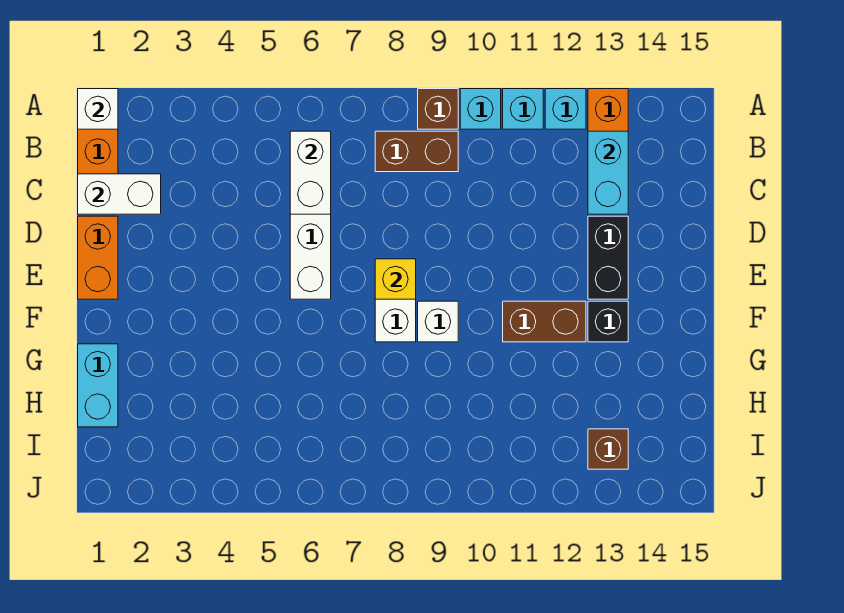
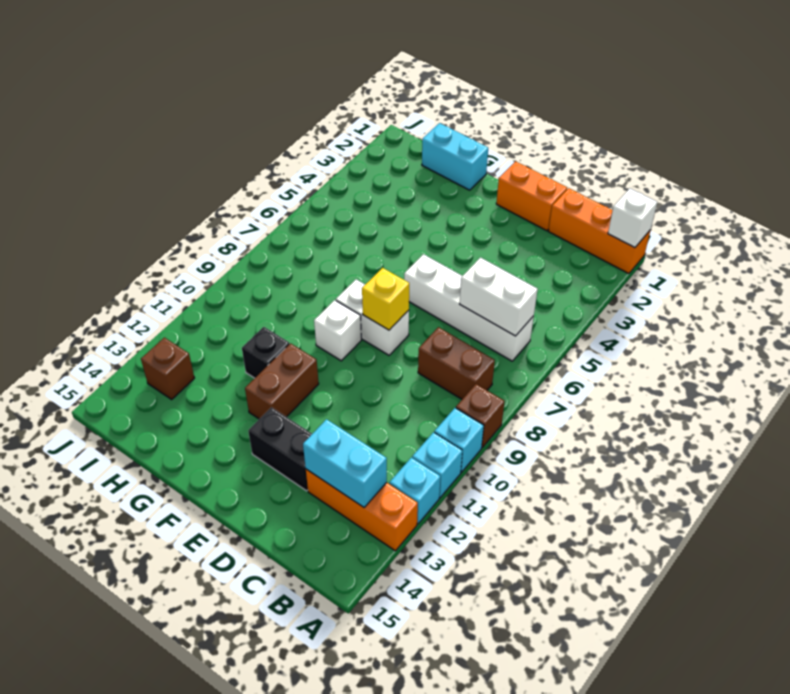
brown brick B8:B9 level 1 -> brown brick B8:C8 level 1
white brick C1:C2 level 2 -> none
black brick F13 level 1 -> black brick G11 level 1

